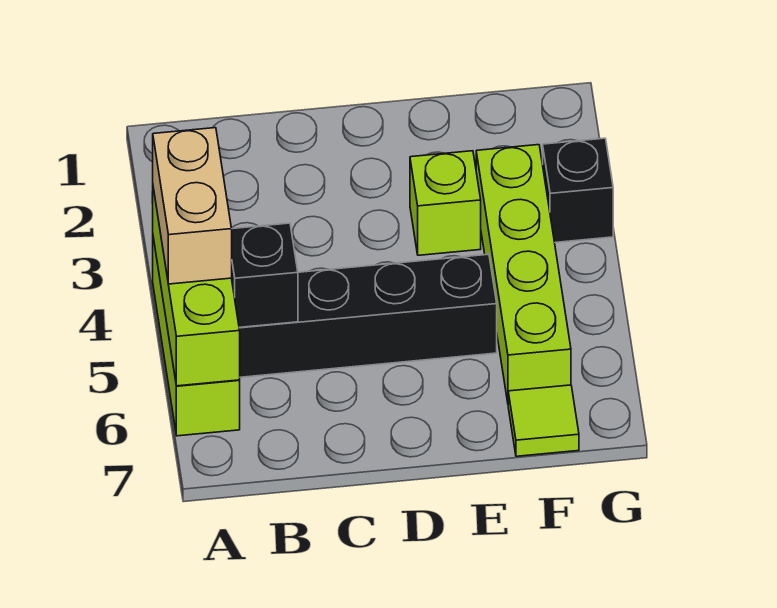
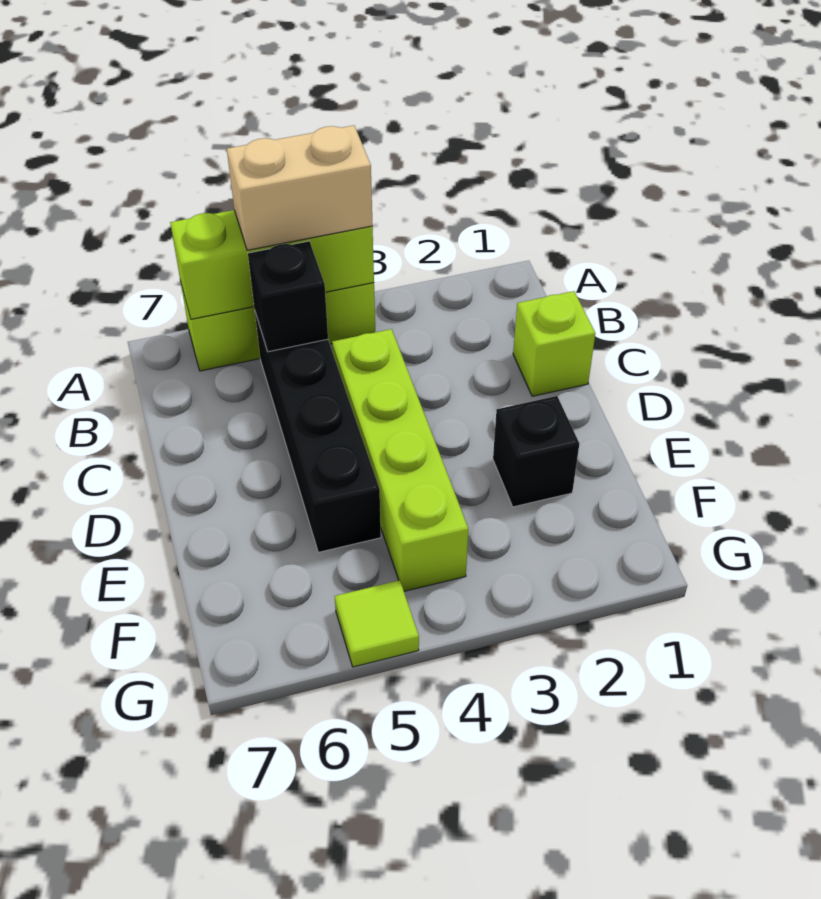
lime brick E3 level 1 -> lime brick C1 level 1
lime brick F3:F6 level 1 -> lime brick C4:F4 level 1
lime tile F7 level 1 -> lime tile G5 level 1
black brick G3 level 1 -> black brick E2 level 1

